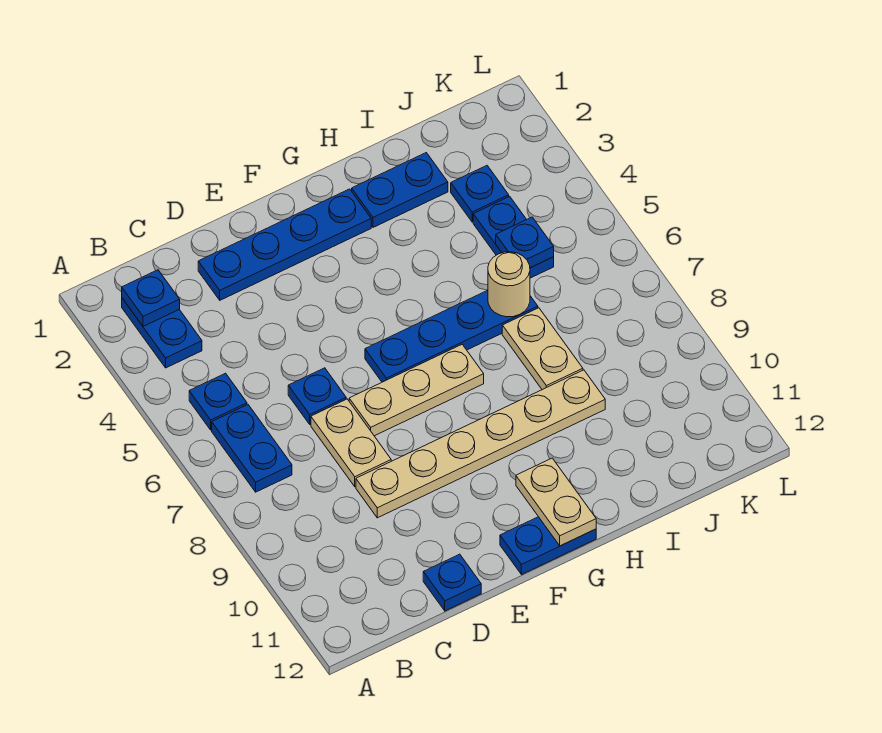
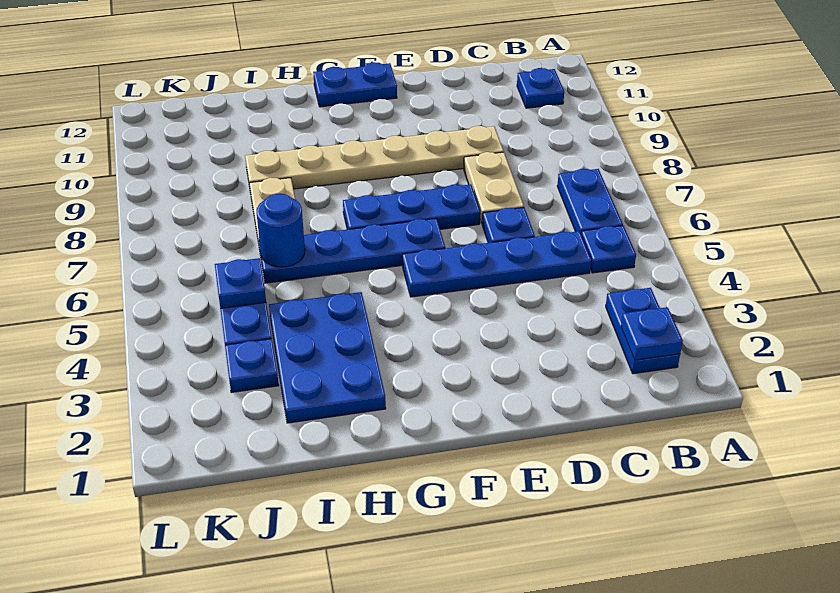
blue plate D2:G2 level 1 -> blue plate C5:F5 level 1
blue plate D12 level 1 -> blue plate B11 level 1
tan plate E7:G7 level 1 -> blue plate E7:G7 level 1
tan plate G11:G12 level 2 -> none
blue plate H2:I2 level 1 -> blue plate H2:I4 level 1
tan round brick I6 level 2 -> blue round brick I6 level 2

